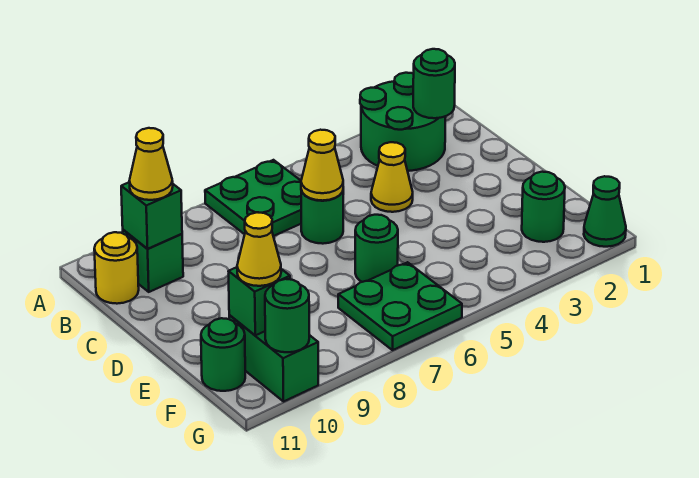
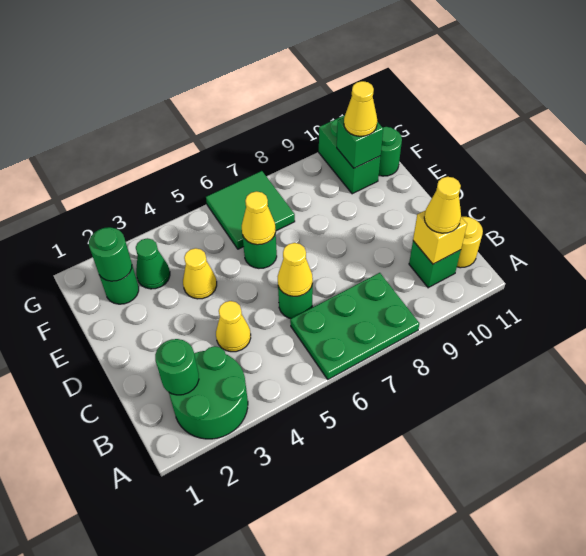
green plate A6:B7 level 1 -> green plate A6:B8 level 1
green brick B10 level 2 -> yellow brick B10 level 2
none -> yellow cone E4 level 1
none -> yellow cone E6 level 2
green plate F6:G7 level 1 -> green tile F6:G7 level 1
green cone G1 level 1 -> green cone F3 level 1
green round brick G10 level 2 -> green round brick F2 level 2

